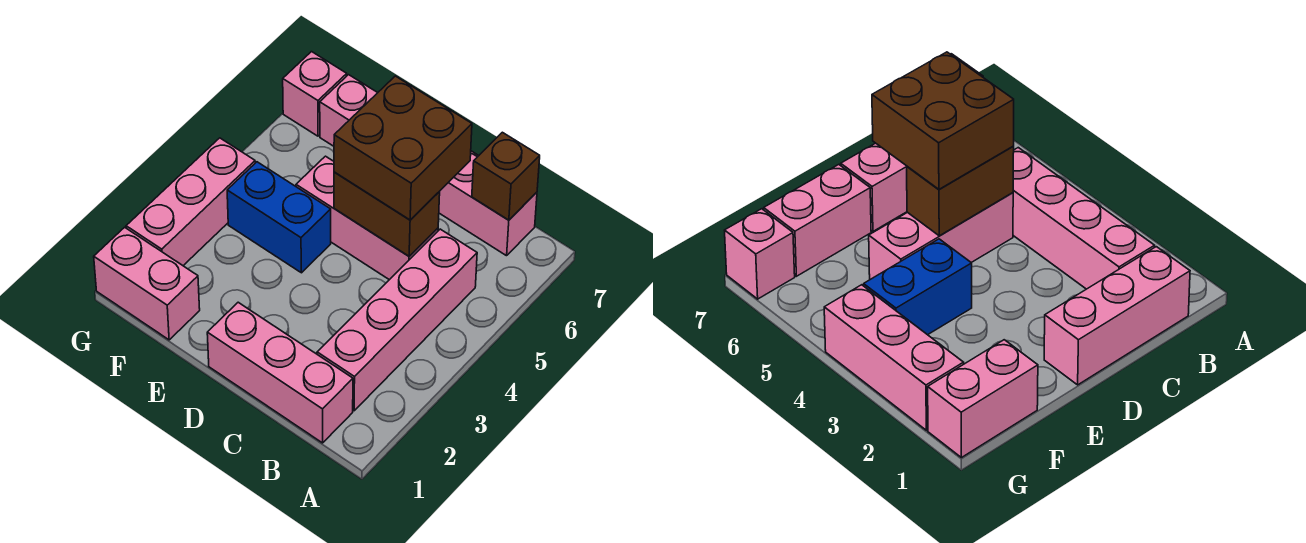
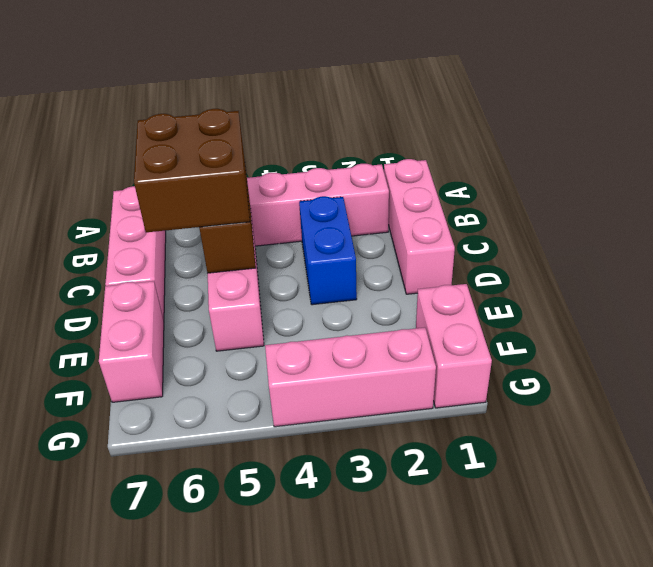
brown brick B7 level 2 -> none
blue brick E4:F4 level 1 -> blue brick C3:D3 level 1
pink brick G7 level 1 -> none

